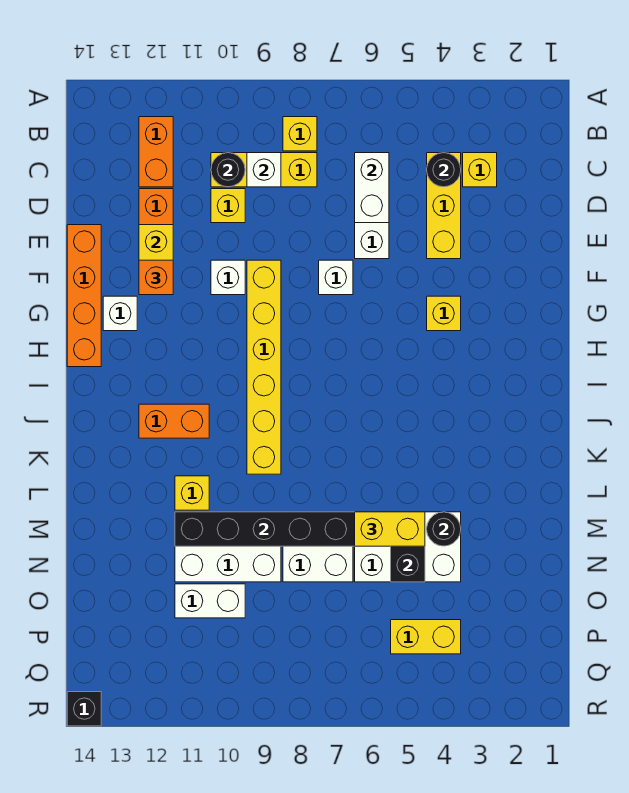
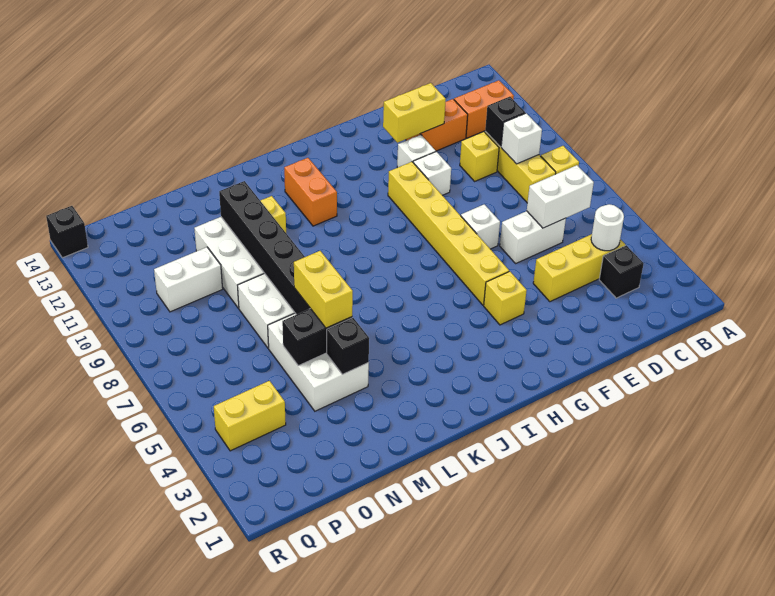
yellow brick C3 level 1 -> black brick C3 level 1
black round brick C4 level 2 -> white round brick C4 level 2
black round brick C10 level 2 -> black brick C10 level 2
orange brick E14:H14 level 1 -> none
yellow brick F9:K9 level 1 -> yellow brick G5:G10 level 1
orange brick F12 level 3 -> none
white brick G13 level 1 -> white brick F11 level 1
black round brick M4 level 2 -> black brick M4 level 2
white brick O10:O11 level 1 -> white brick O10:P10 level 1
yellow brick P4:P5 level 1 -> yellow brick P4:Q4 level 1

